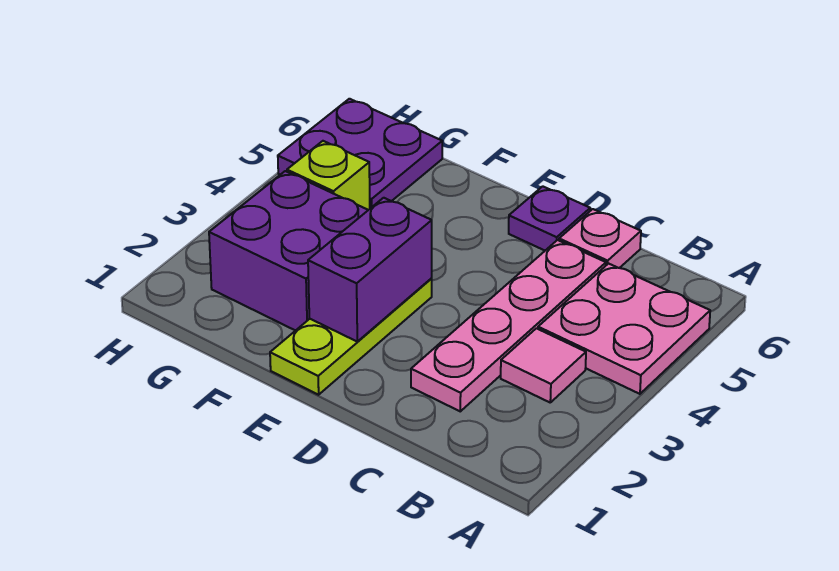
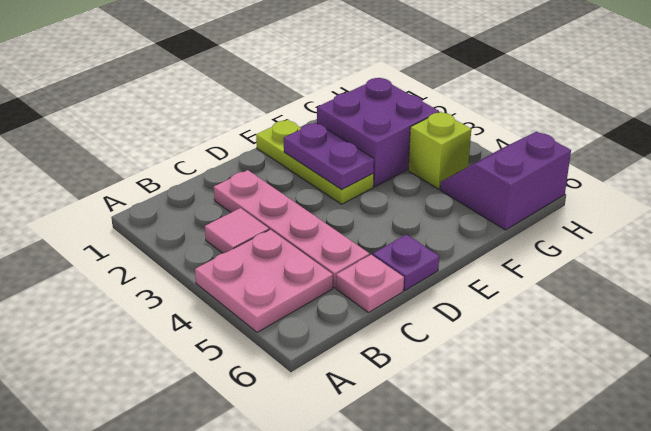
purple brick E2:E3 level 2 -> purple plate E2:E3 level 2
purple plate G5:H6 level 1 -> purple slope G5:H6 level 1 top 6

